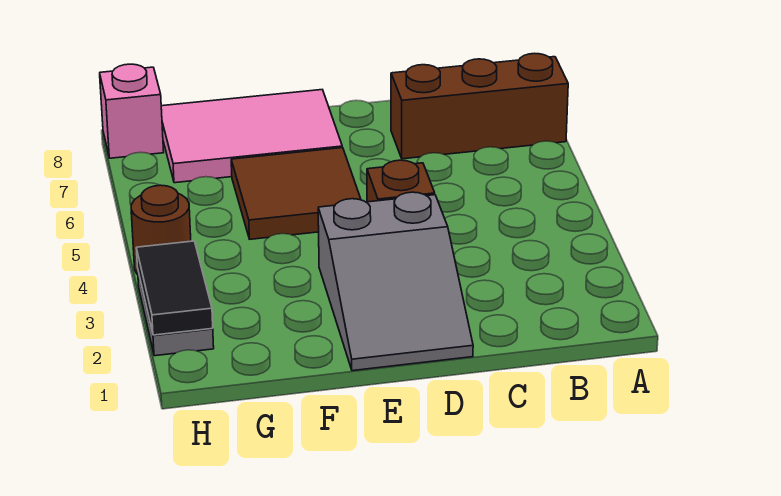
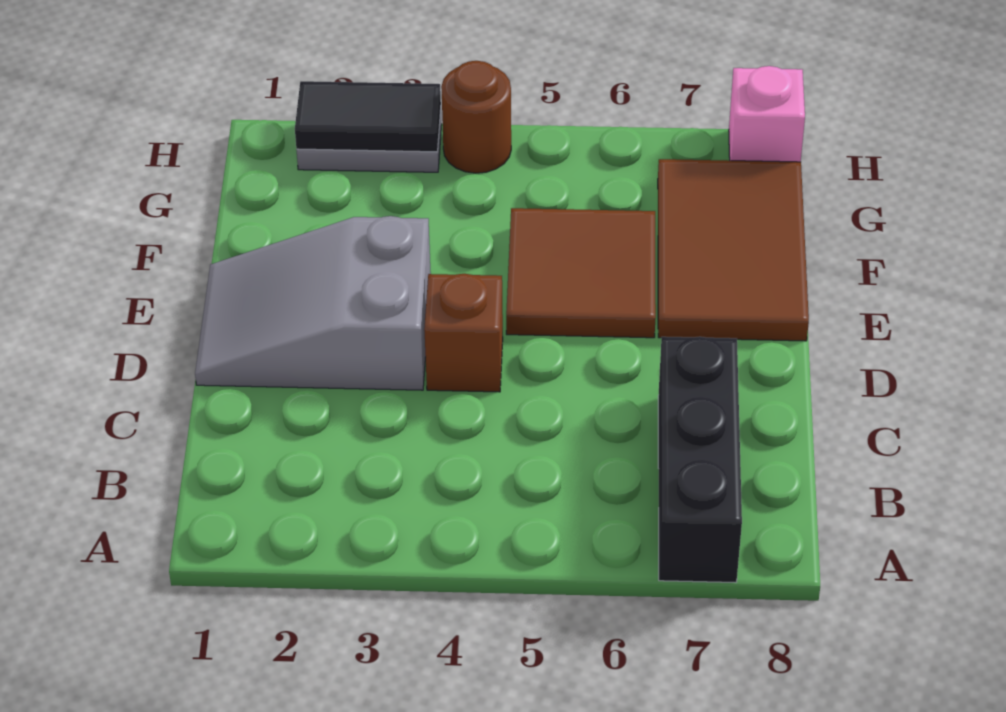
brown brick A7:C7 level 1 -> black brick A7:C7 level 1
pink tile E7:G8 level 1 -> brown tile E7:G8 level 1

